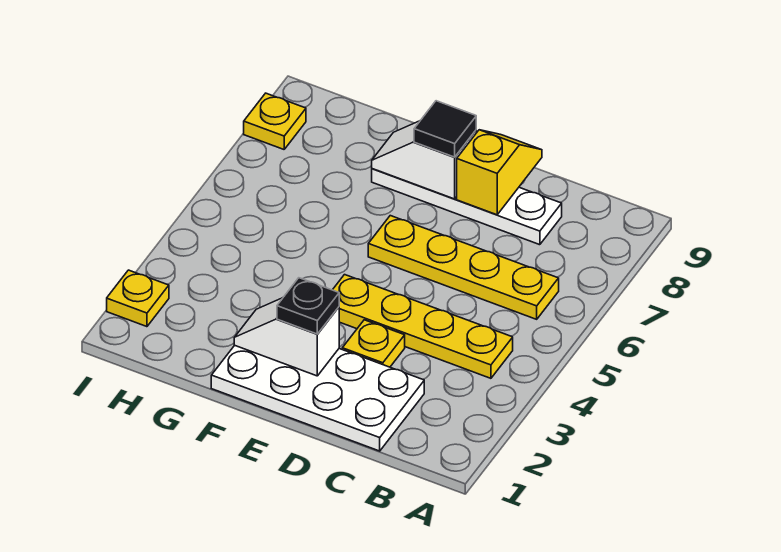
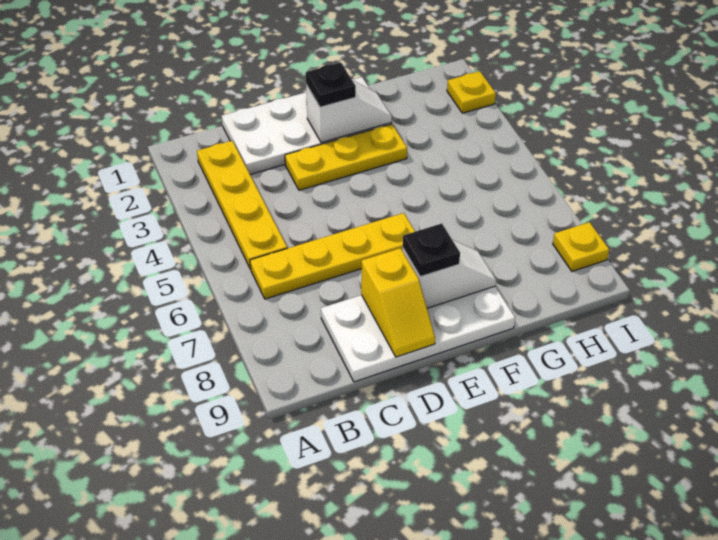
yellow plate B4:E4 level 1 -> yellow plate B2:B5 level 1
white plate C8:F8 level 1 -> white plate C8:F9 level 1
yellow plate D3 level 1 -> yellow plate D3:F3 level 1
black tile E8 level 3 -> black plate E8 level 3

